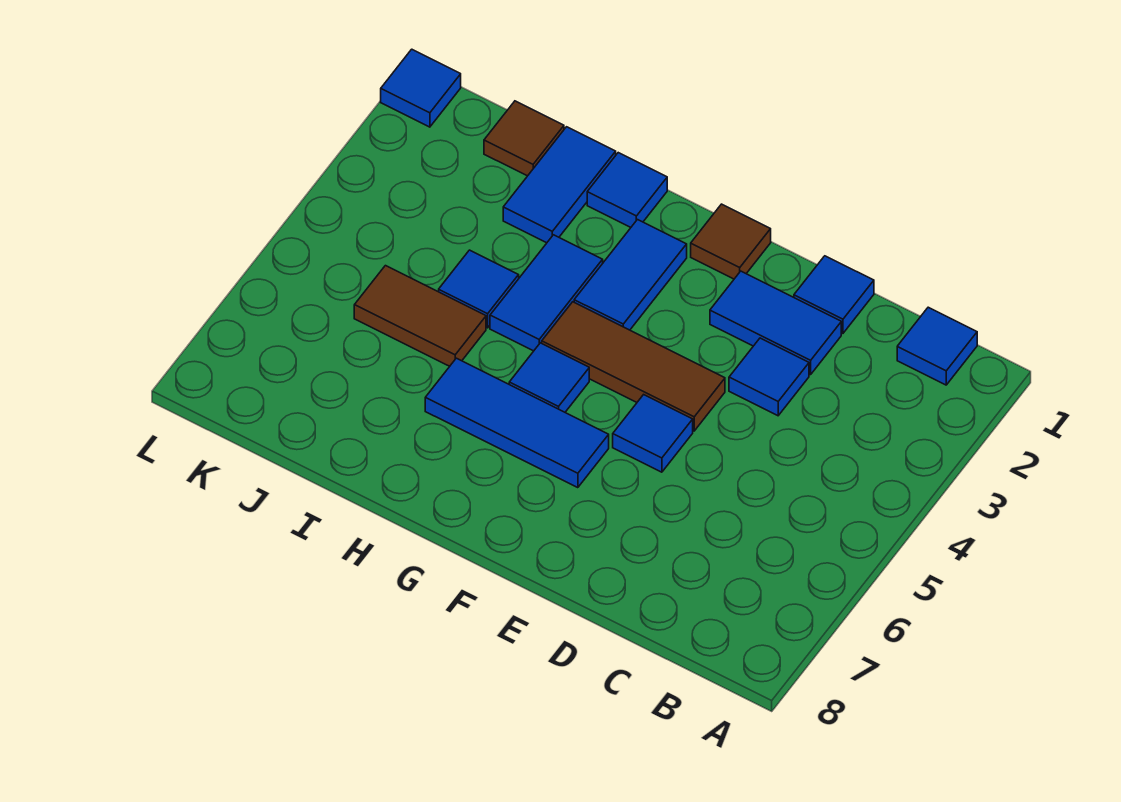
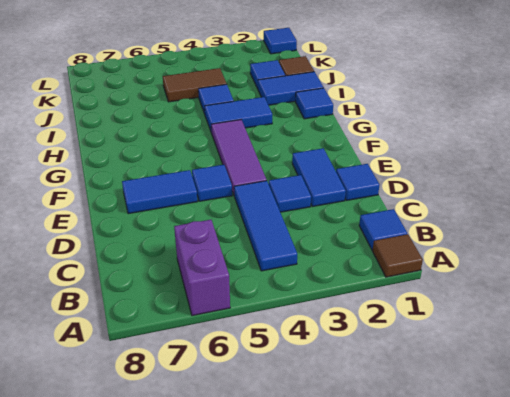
none -> purple brick A6:B6 level 1
brown tile E4:G4 level 1 -> purple tile E4:G4 level 1
brown tile F1 level 1 -> brown tile A1 level 1
blue tile F6:H6 level 1 -> blue tile B4:D4 level 1
blue tile G2:G3 level 1 -> blue tile E6:E7 level 1
blue tile G5 level 1 -> blue tile J2 level 1
brown tile I5:J5 level 1 -> brown tile J4:J5 level 1

